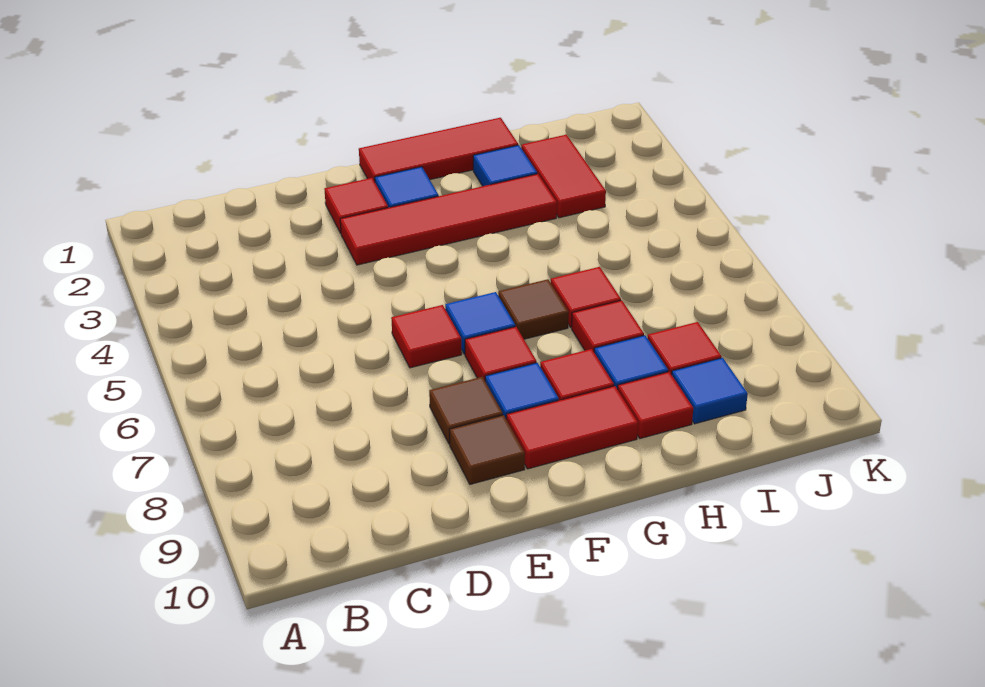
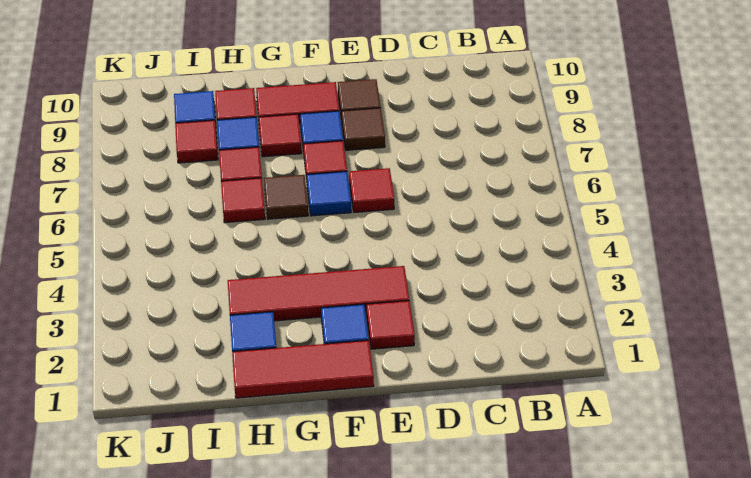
red tile I2:I3 level 1 -> none

